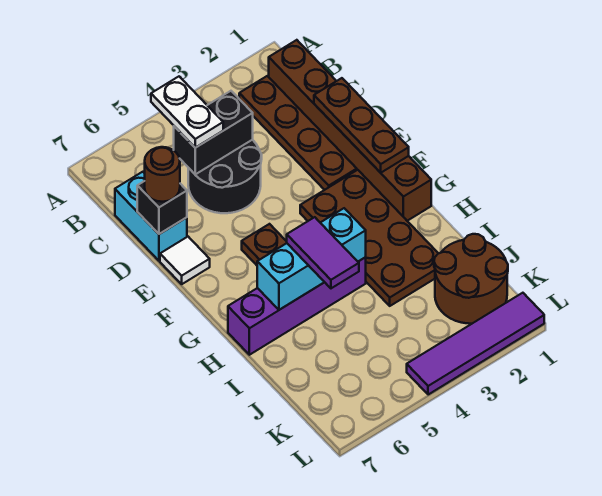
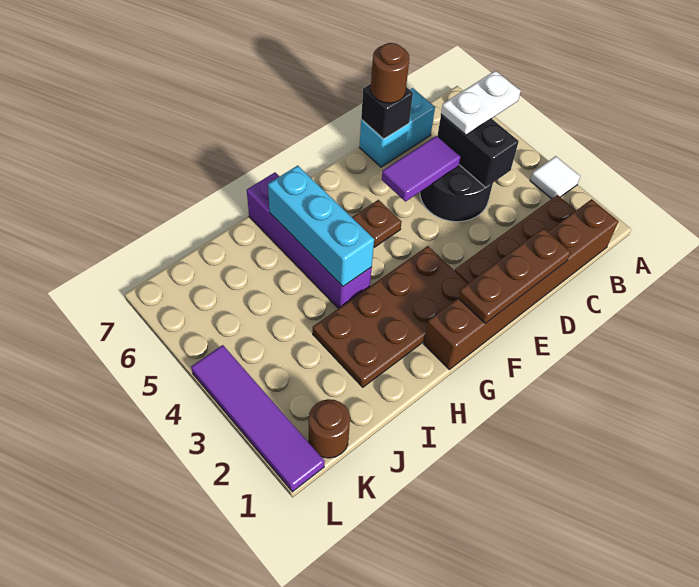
white tile E7 level 1 -> white tile A3 level 1
purple tile H5:I5 level 3 -> purple tile D5:E5 level 2
brown round brick J1:K2 level 1 -> brown round brick K1 level 1

